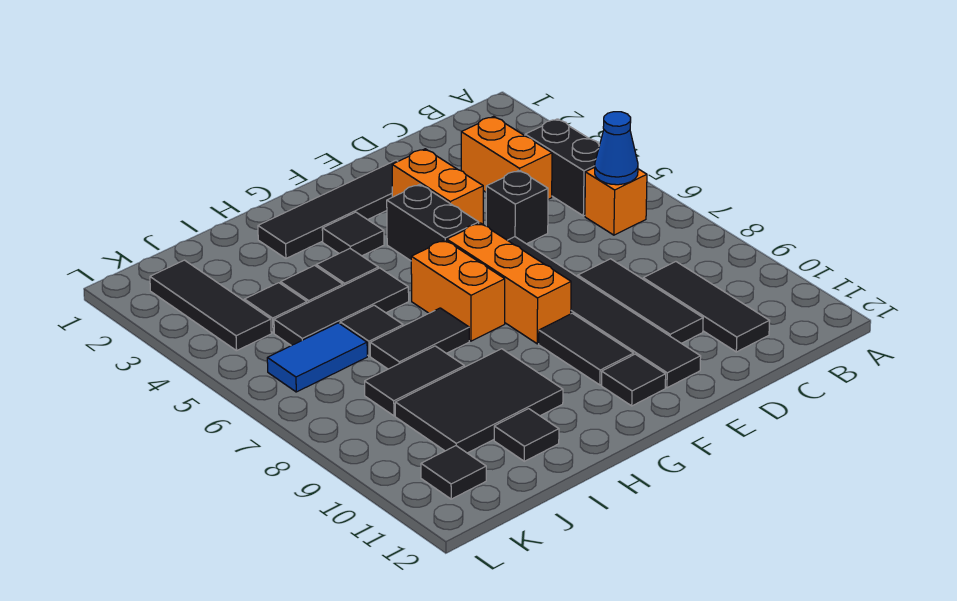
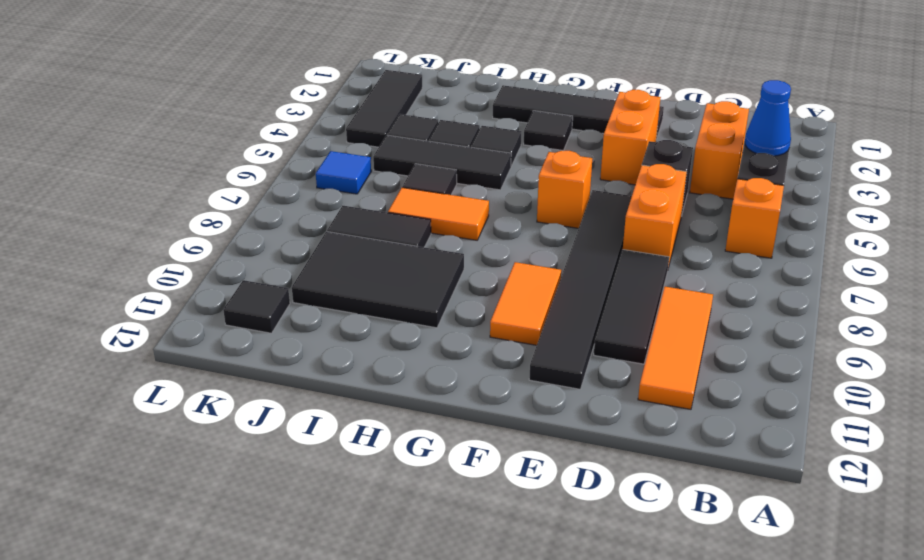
blue cone B6 level 2 -> blue cone B4 level 2
black tile C9:C11 level 1 -> orange tile C9:C11 level 1
black brick F4:F5 level 1 -> none
orange brick F6:F8 level 1 -> orange brick F6 level 1
black tile F9:F10 level 1 -> orange tile F9:F10 level 1
black tile F11 level 1 -> none
orange brick G6:G7 level 1 -> orange brick D6:D7 level 1
black tile H7:I7 level 1 -> orange tile H7:I7 level 1
black tile I11 level 1 -> none
blue tile J6:K6 level 1 -> blue tile K6 level 1

